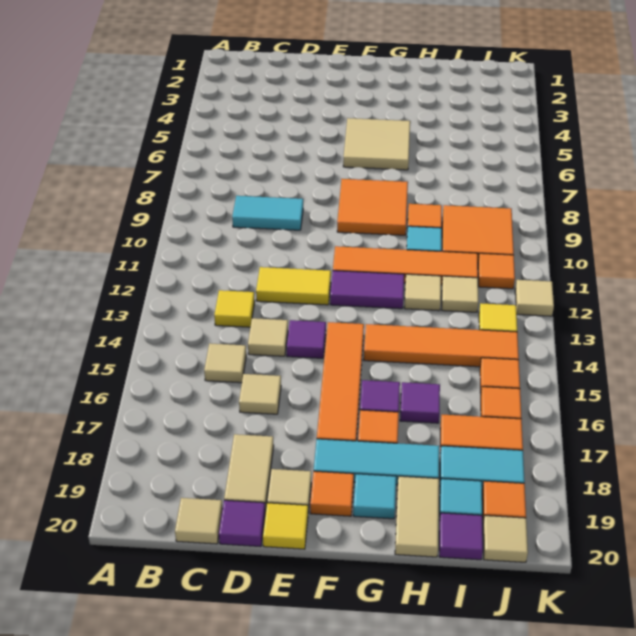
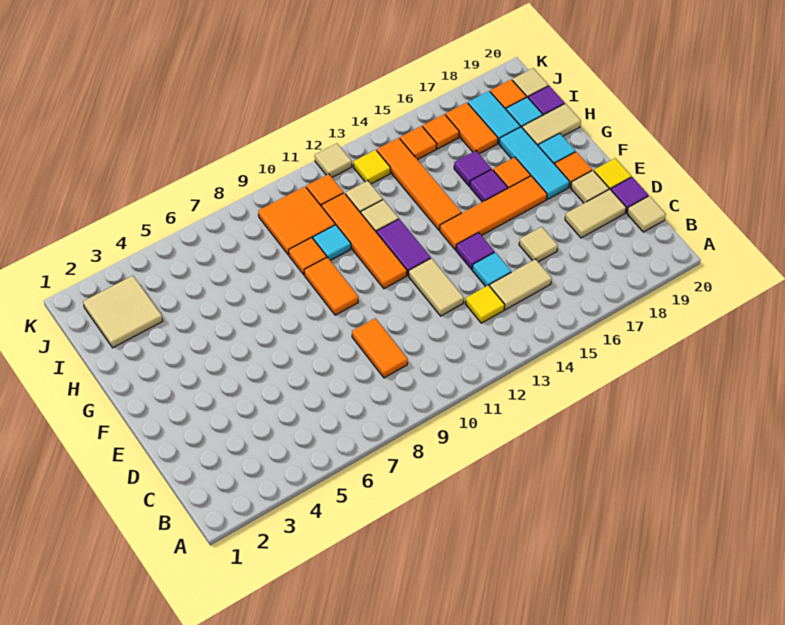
cyan tile C9:D9 level 1 -> orange tile C9:D9 level 1
tan tile C15 level 1 -> tan tile C14:C15 level 1
yellow tile D12:E12 level 1 -> tan tile D12:E12 level 1
tan tile D14 level 1 -> cyan tile D14 level 1
tan tile F5:G6 level 1 -> tan tile I2:J3 level 1
orange tile F8:G9 level 1 -> orange tile F9:G9 level 1

